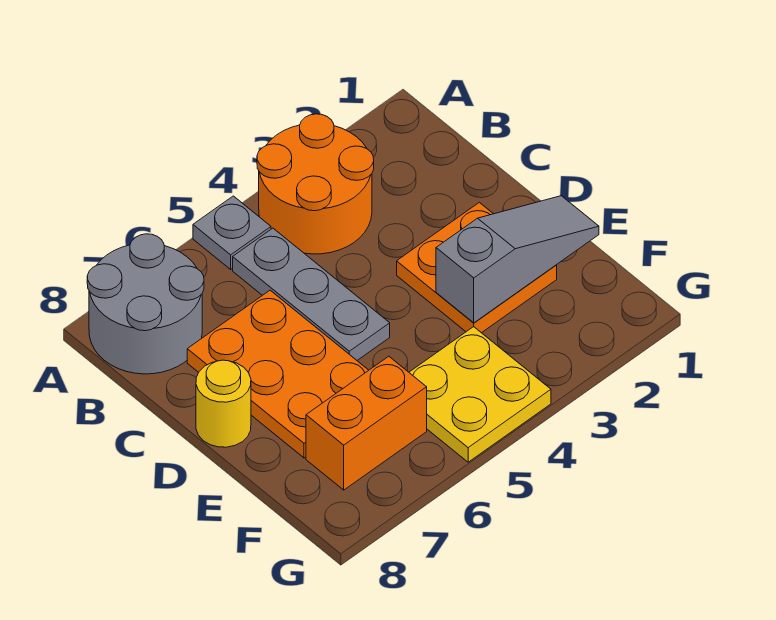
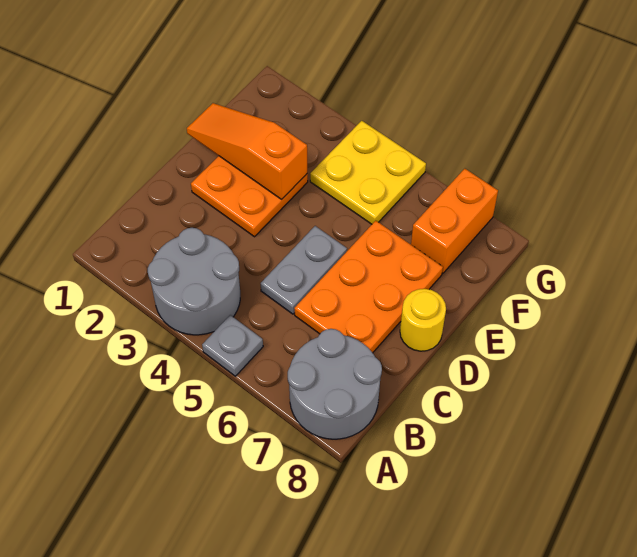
orange round brick A3:B4 level 1 -> grey round brick A3:B4 level 1
grey plate B5:D5 level 1 -> grey plate C5:D5 level 1
grey slope E1:E3 level 2 top 3 -> orange slope E1:E3 level 2 top 3
orange brick F6:F7 level 1 -> orange brick F7:G7 level 1

